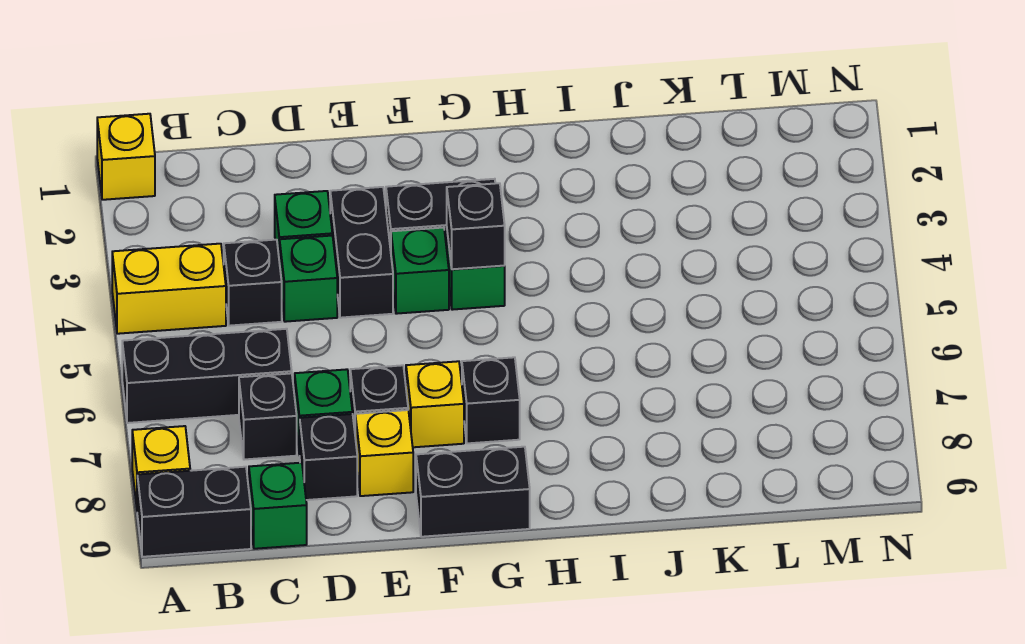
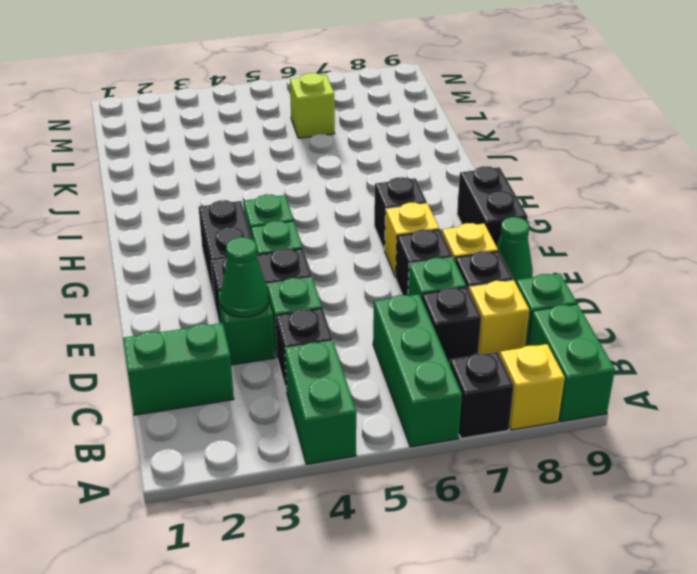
yellow brick A1 level 1 -> yellow brick C8 level 1
yellow brick A4:B4 level 1 -> green brick A4:B4 level 1
black brick A6:C6 level 1 -> green brick A6:C6 level 1
black brick A9:B9 level 1 -> green brick A9:B9 level 1
none -> green brick C1:C2 level 1
none -> green cone D3 level 2
none -> green cone E9 level 1
black brick G4 level 2 -> black brick A7 level 1
none -> lime brick L6 level 1

